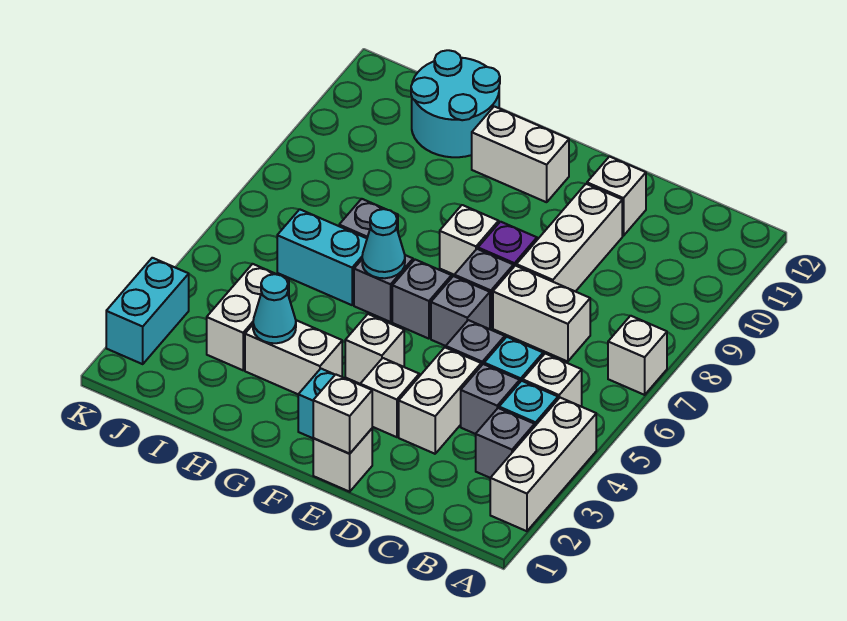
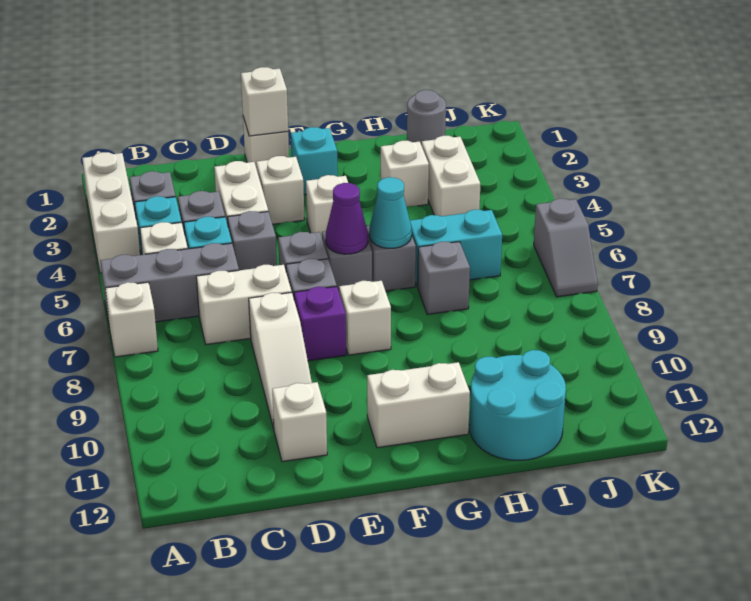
none -> grey brick A6:C6 level 1
white brick D8:D10 level 1 -> white slope D8:D10 level 1 top 8
none -> purple cone F6 level 2
white brick G3:H3 level 1 -> white brick H3 level 1
cyan cone H3 level 2 -> none
none -> grey round brick I1 level 1
cyan brick K2:K3 level 1 -> none
none -> grey slope K6:K7 level 1 top 6

